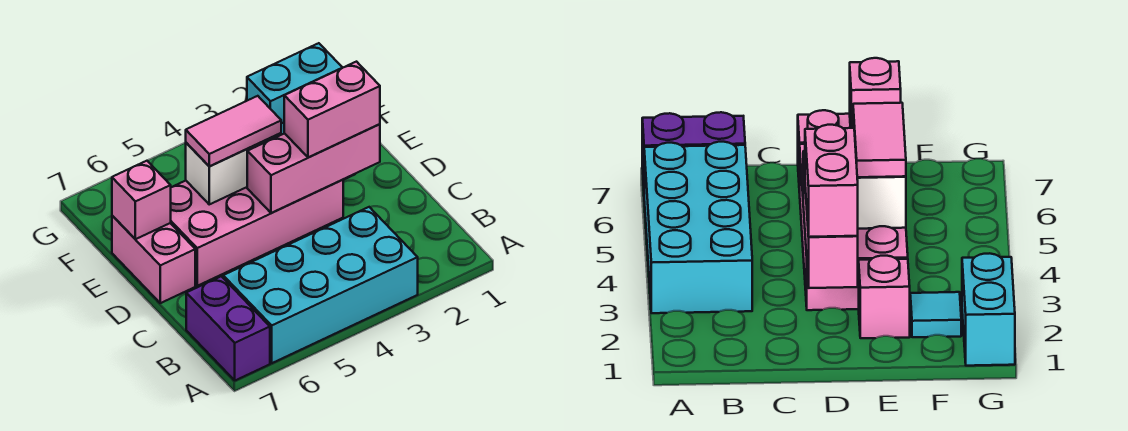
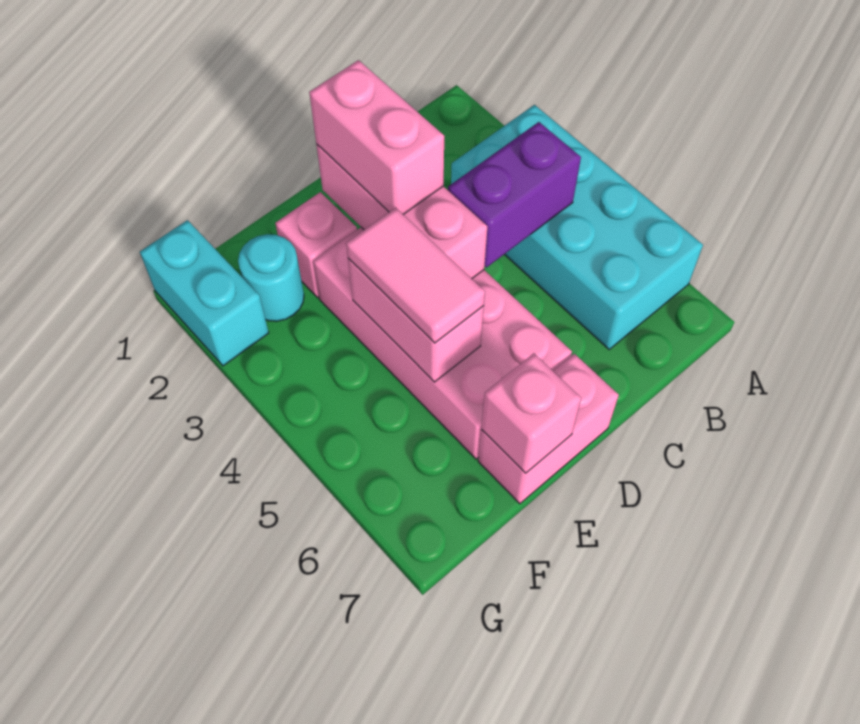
purple brick A7:B7 level 1 -> purple brick B4:C4 level 2
white brick E4:E5 level 2 -> pink brick E4:E5 level 2
cyan tile F2 level 1 -> cyan round brick F2 level 1

